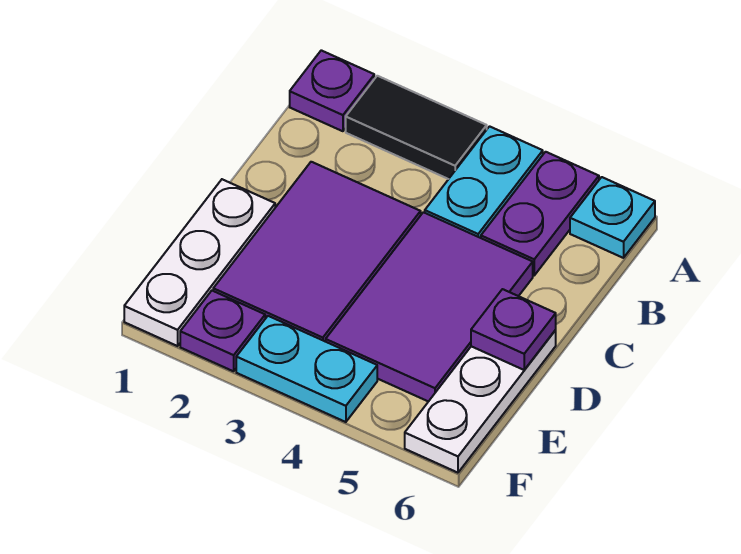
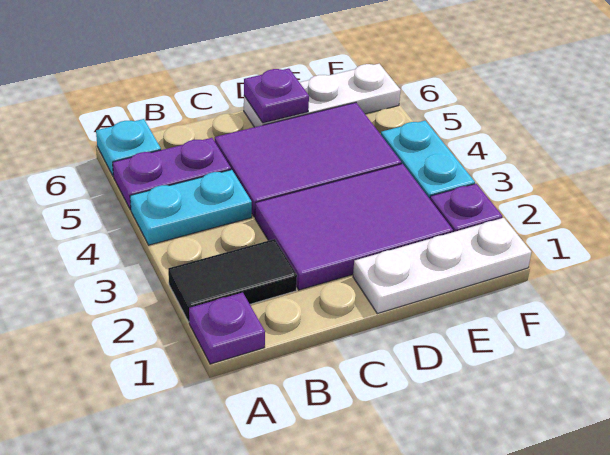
black tile A2:A3 level 1 -> black tile A2:B2 level 1

